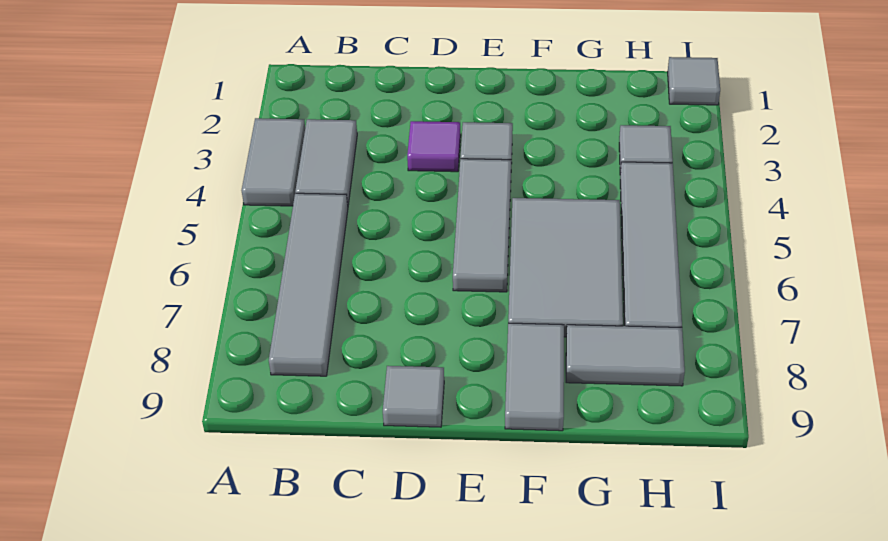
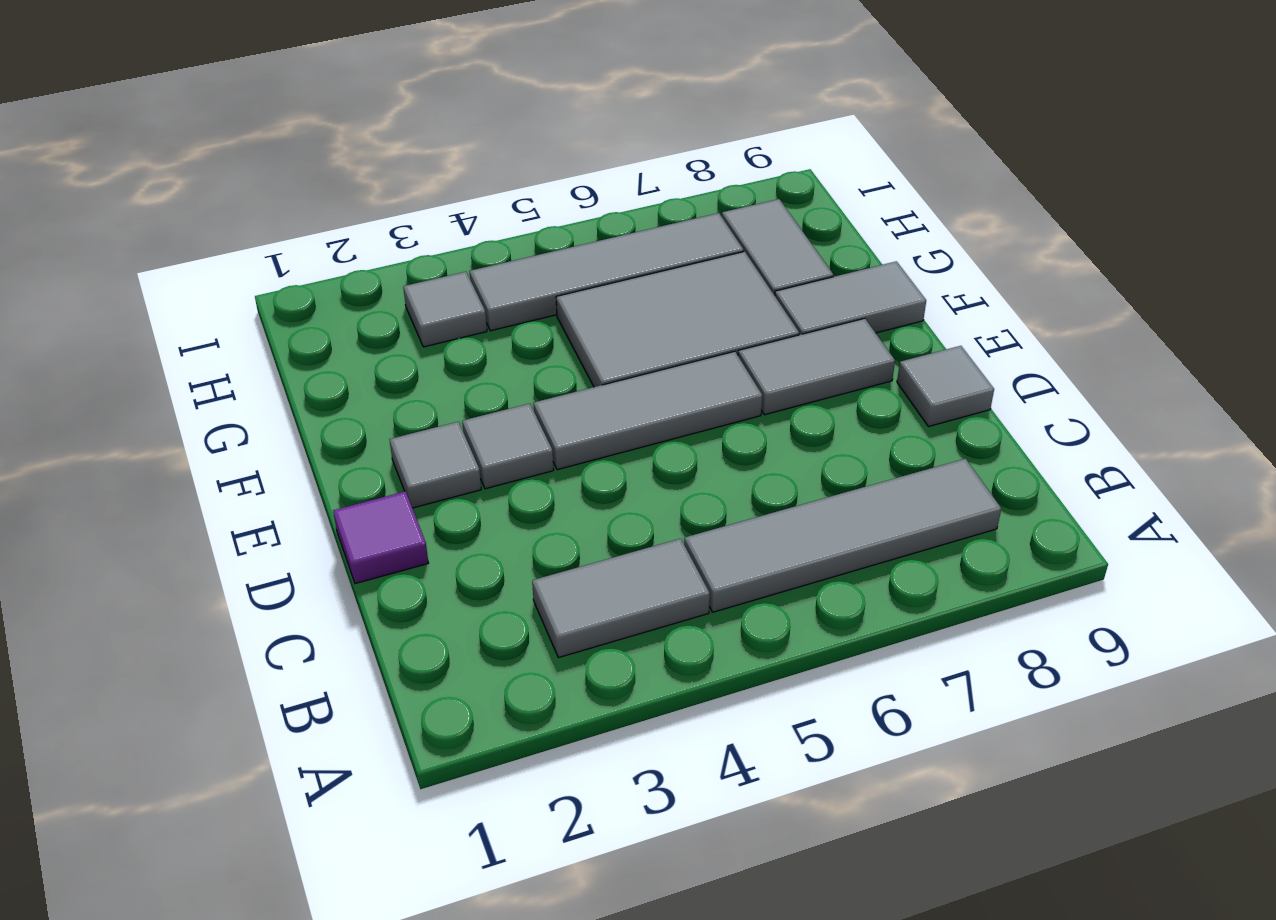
grey tile A3:A4 level 1 -> grey tile E7:E8 level 1
purple tile D3 level 1 -> purple tile D1 level 1
grey tile I1 level 1 -> grey tile E2 level 1

